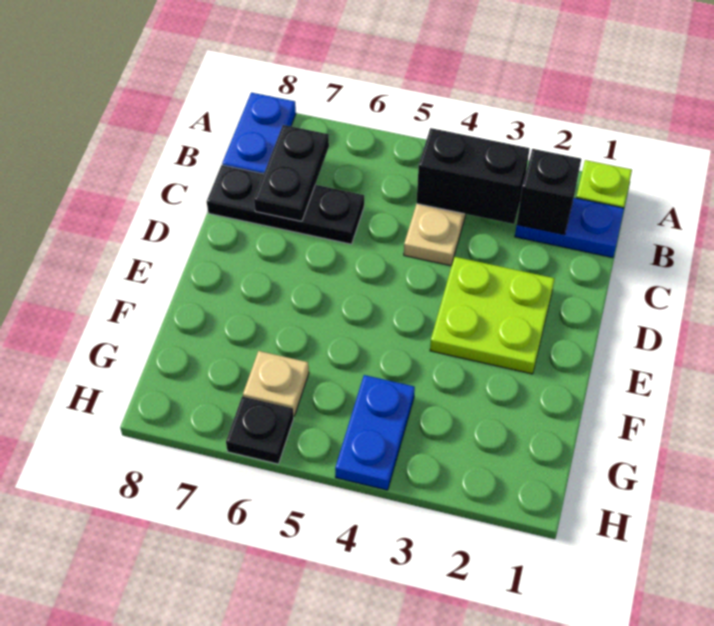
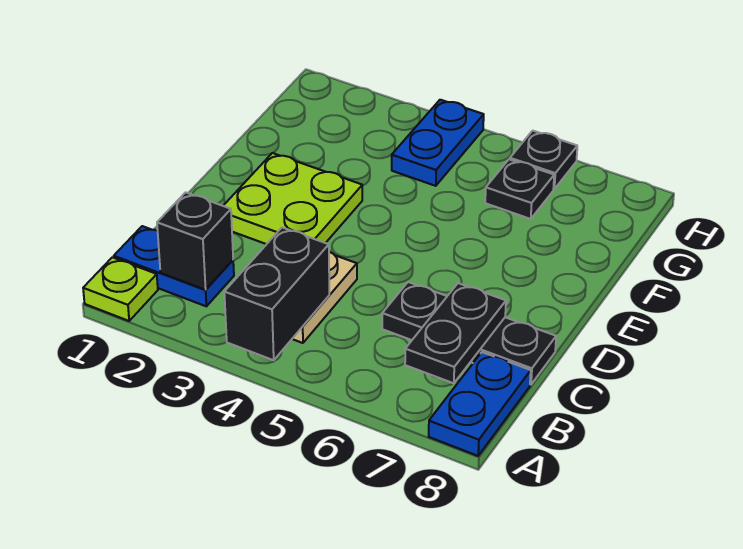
black brick B3:B4 level 2 -> black brick A4:B4 level 2
tan plate G6 level 1 -> black plate G6 level 1

